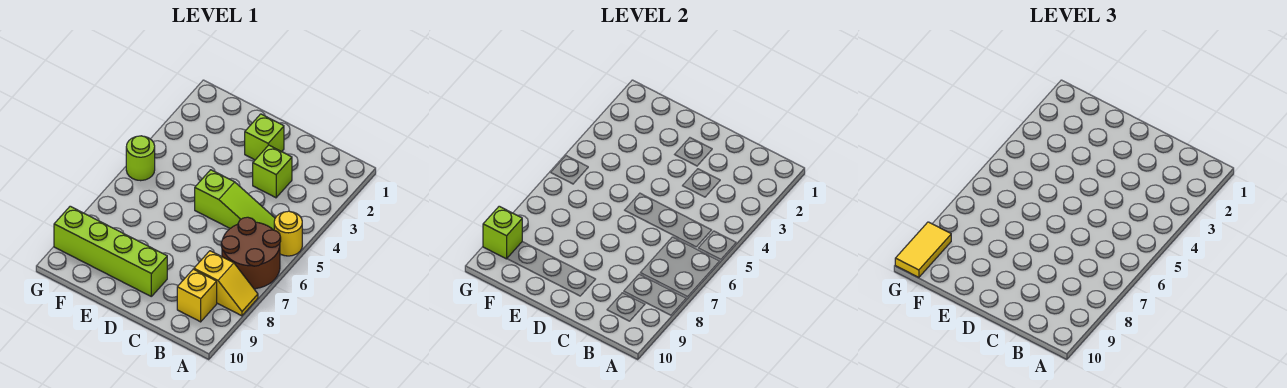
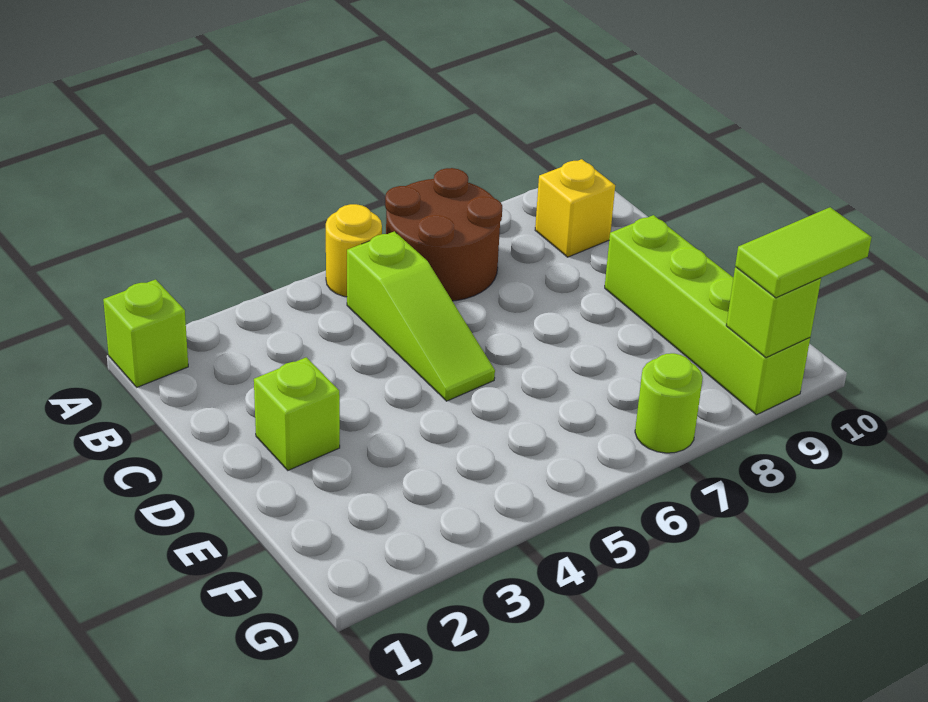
yellow slope A8:B8 level 1 top B -> none
lime slope B5:D5 level 1 top D -> lime slope B5:D5 level 1 top B
lime brick C3 level 1 -> lime brick A1 level 1
lime round brick G5 level 1 -> lime round brick G7 level 1
yellow tile G9:G10 level 3 -> lime tile G9:G10 level 3

